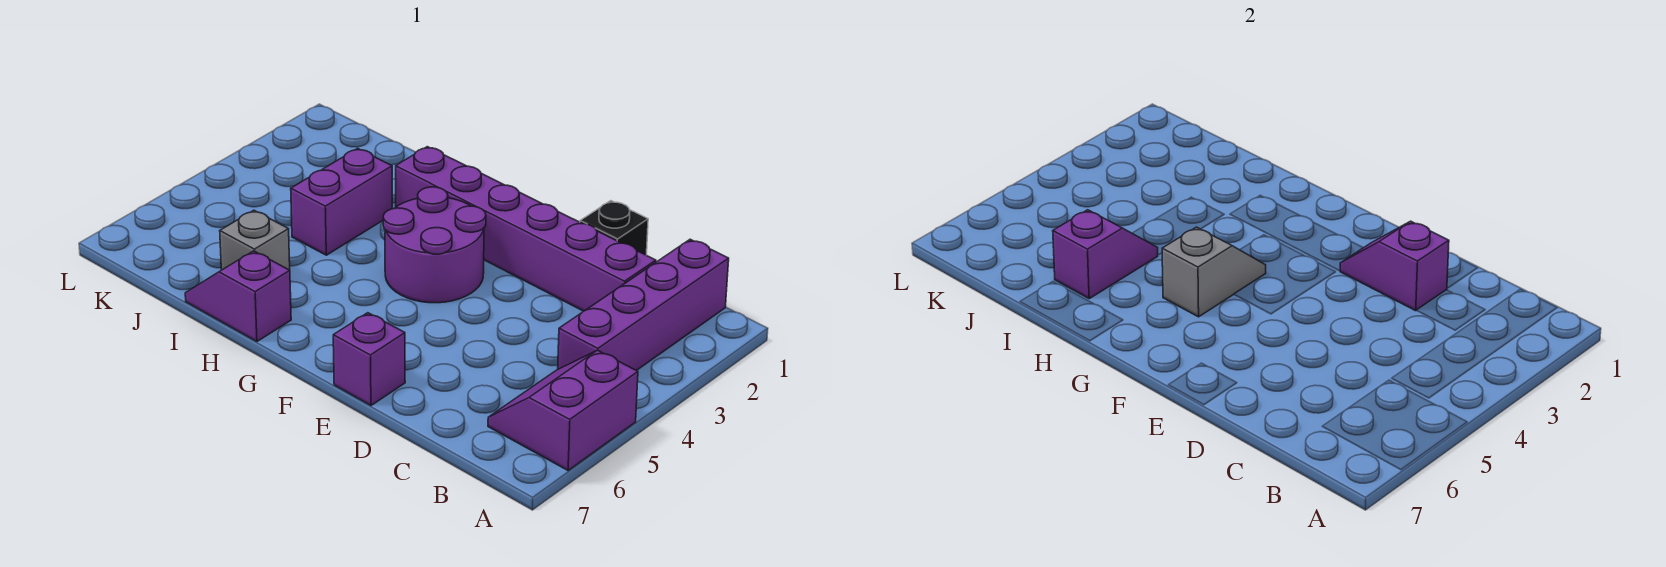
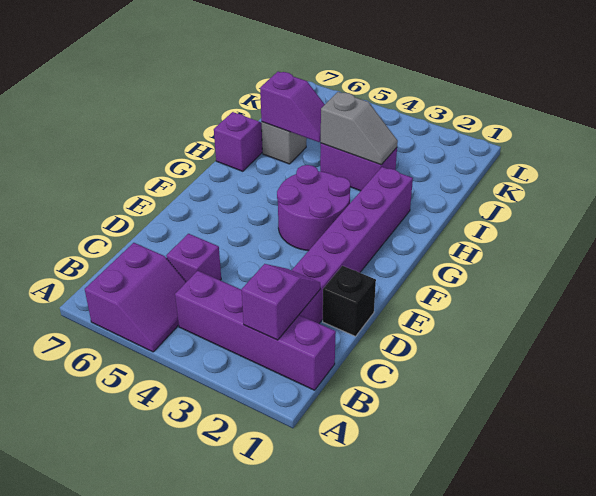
purple slope A5:B6 level 1 top A -> purple slope A5:B6 level 1 top 6
purple slope D2:E2 level 2 top D -> purple slope B2:C2 level 2 top B
purple brick E7 level 1 -> purple brick C5 level 1
grey slope G4:G5 level 2 top 5 -> grey slope I3:I4 level 2 top 4

